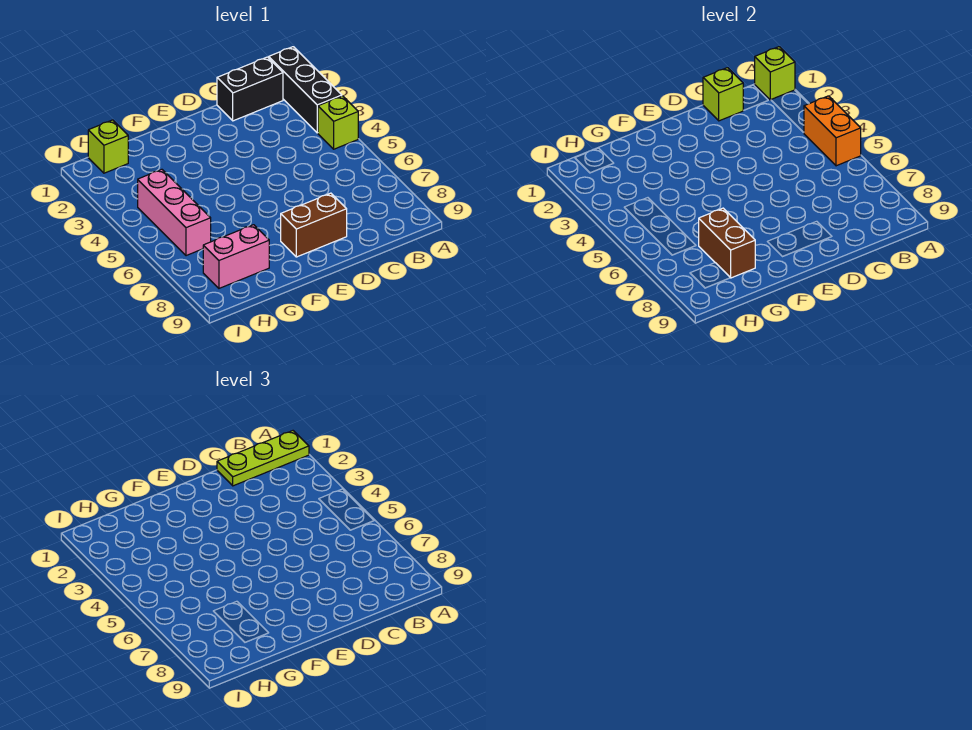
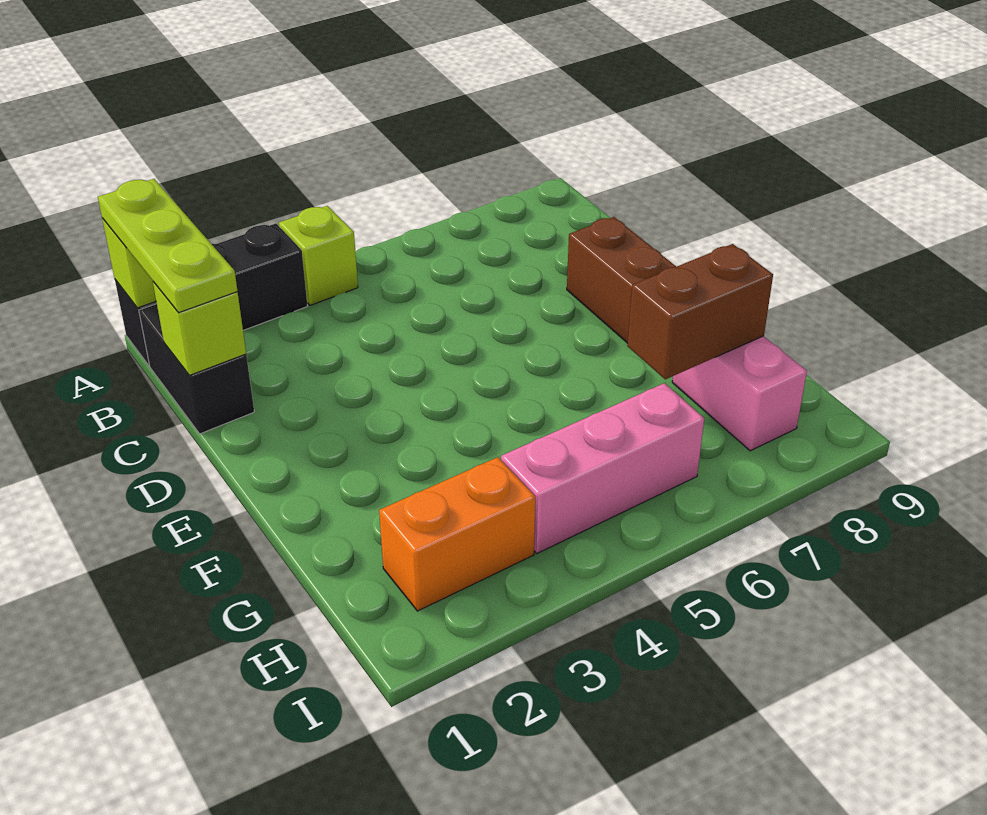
orange brick A4:A5 level 2 -> orange brick H2:H3 level 1
lime brick H1 level 1 -> none

